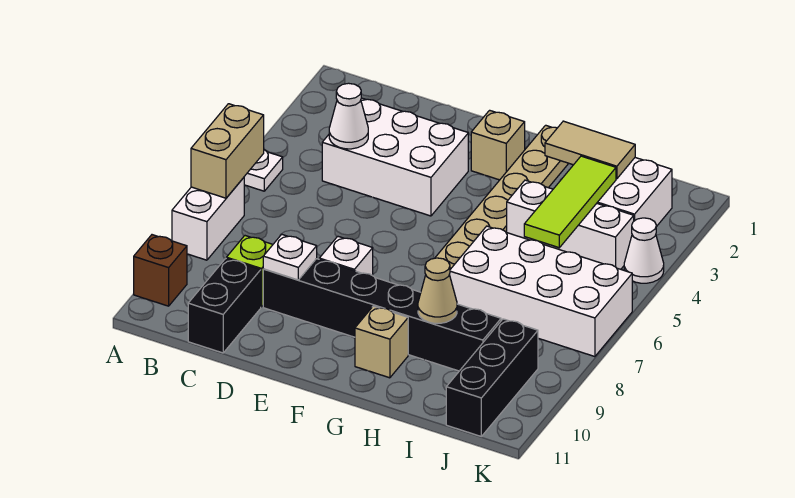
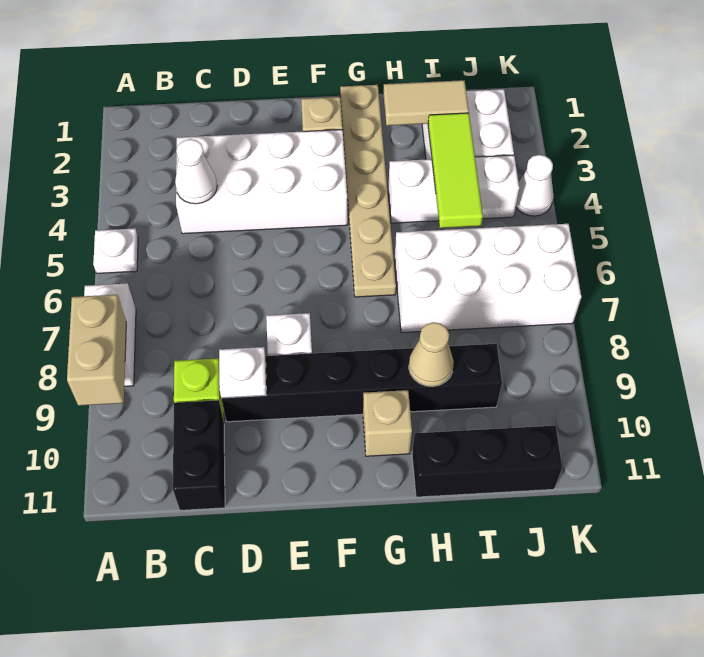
tan brick A6:A7 level 2 -> tan brick A8:A9 level 2
brown brick A10 level 1 -> none
white brick C3:E4 level 1 -> white brick C3:F4 level 1
black brick J9:J11 level 1 -> black brick H11:J11 level 1

